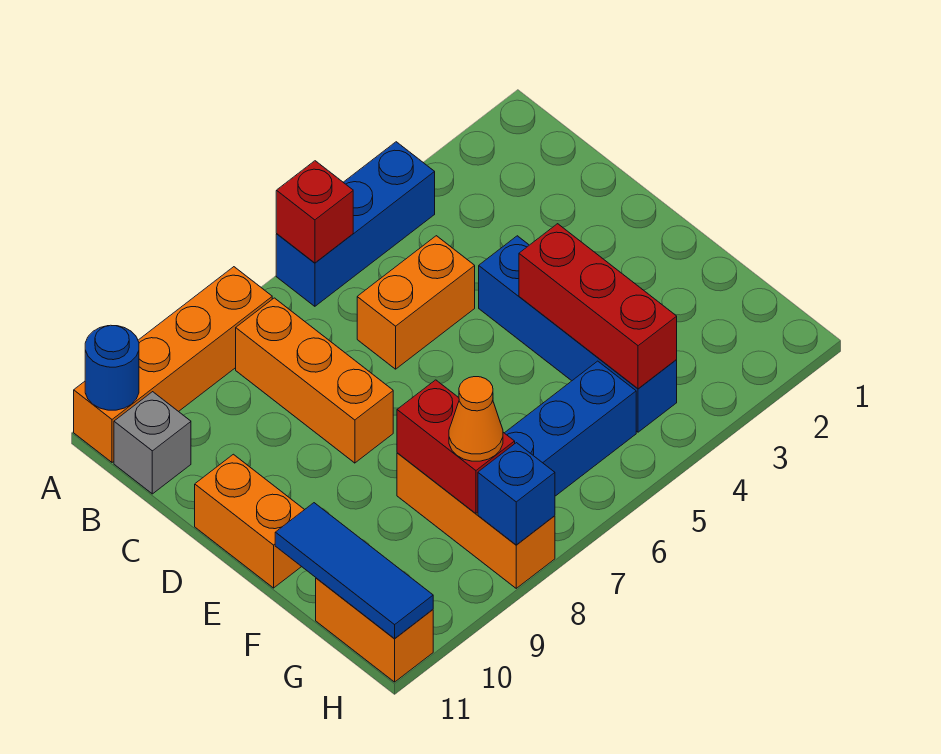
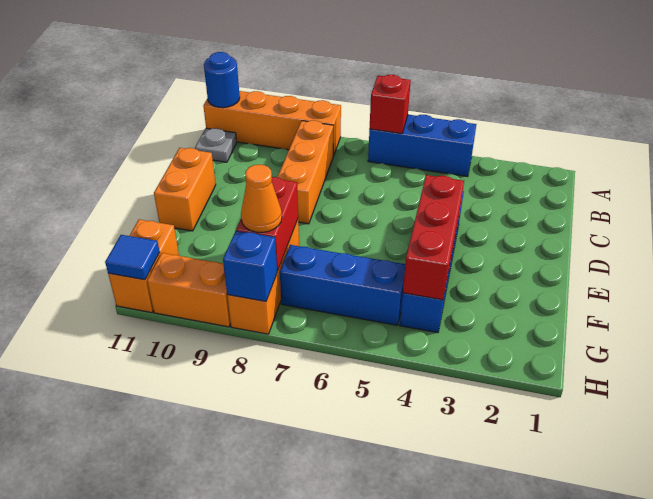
grey brick B11 level 1 -> grey plate B11 level 1
orange brick C5:C6 level 1 -> orange brick H9:H10 level 1
blue tile F11:H11 level 2 -> blue tile H11 level 2

